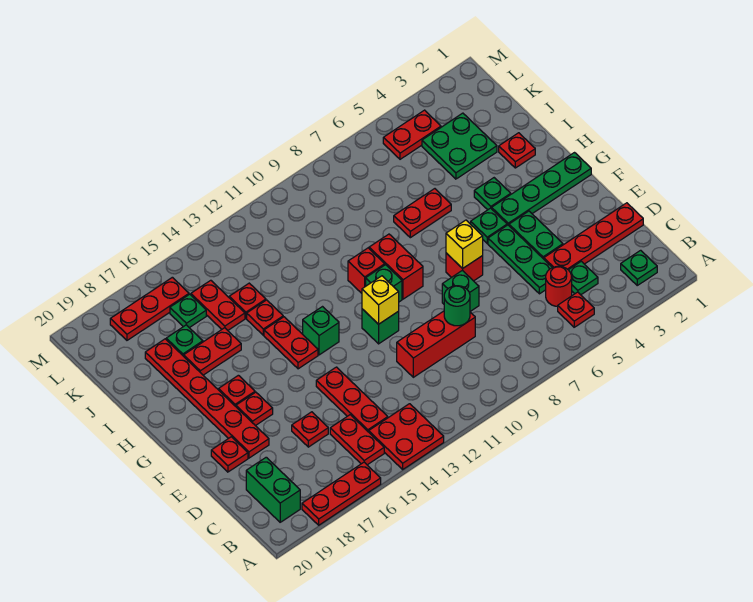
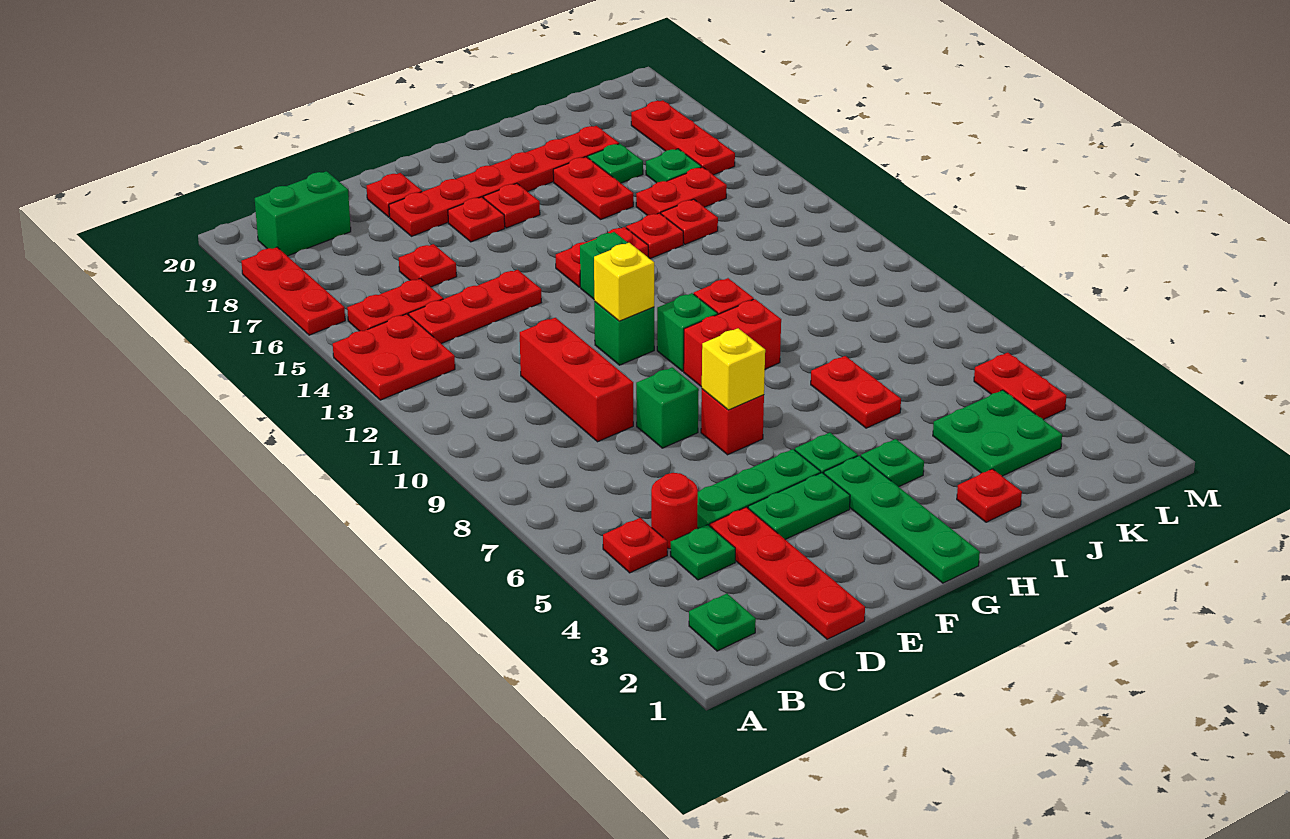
green round brick D9 level 2 -> none

